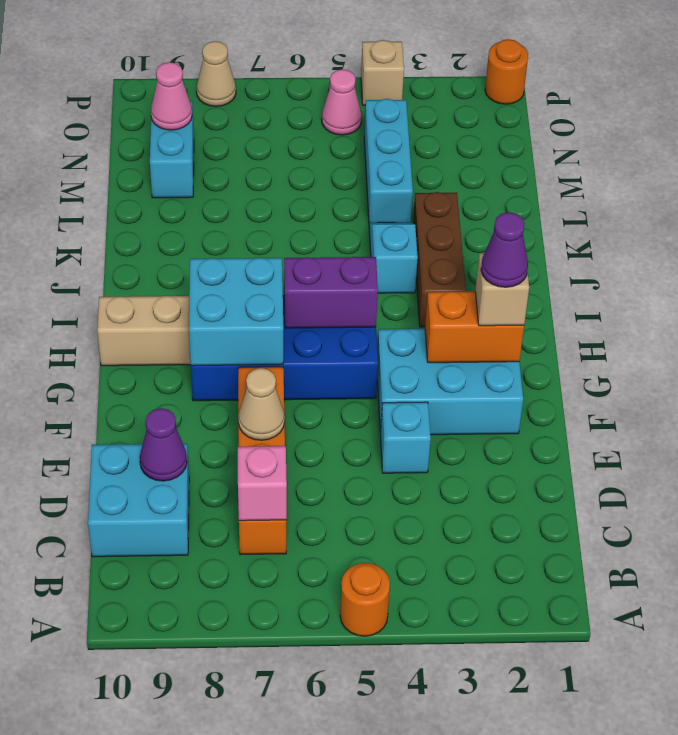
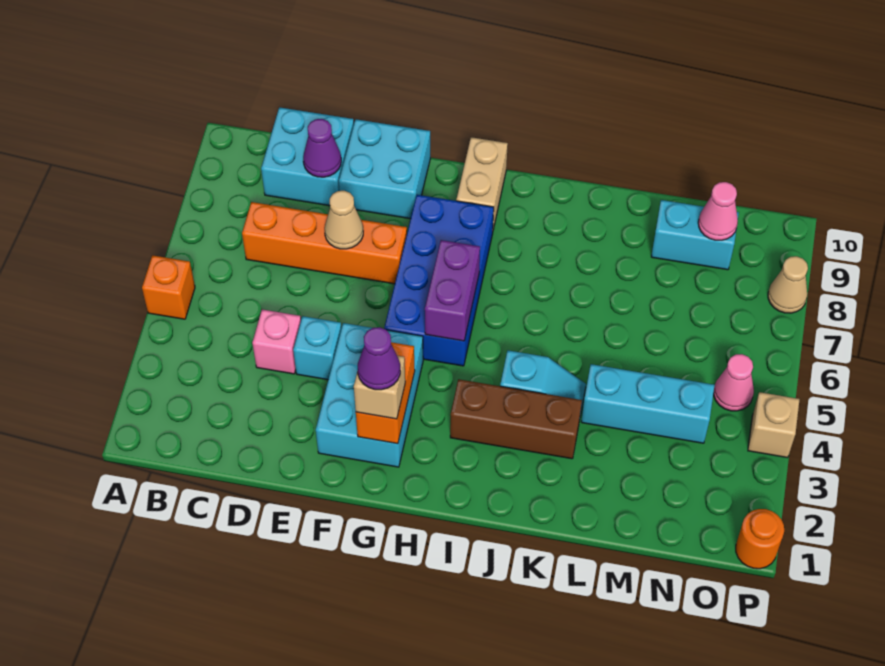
orange round brick A5 level 1 -> orange brick A5 level 1
pink brick C7 level 2 -> pink brick D4 level 1
cyan brick G7:H8 level 2 -> cyan brick E9:F10 level 1

